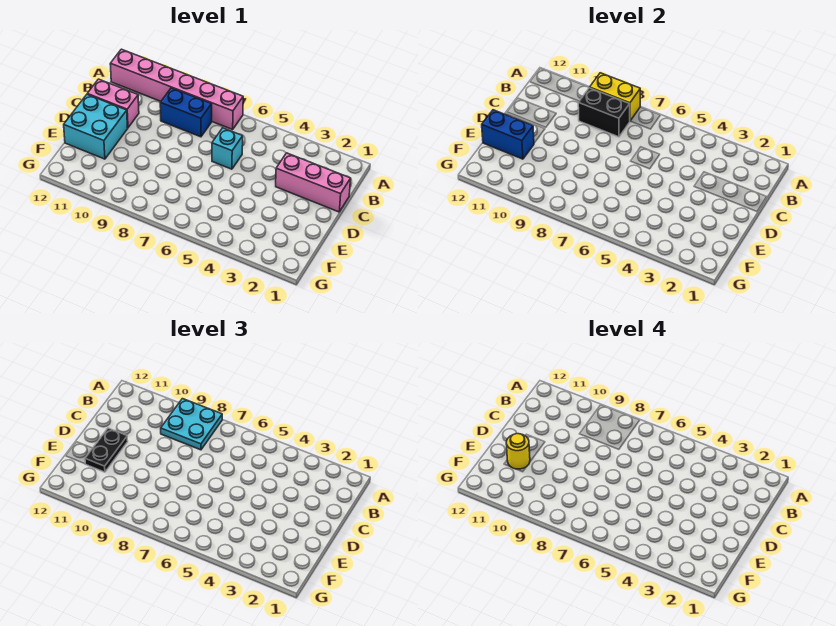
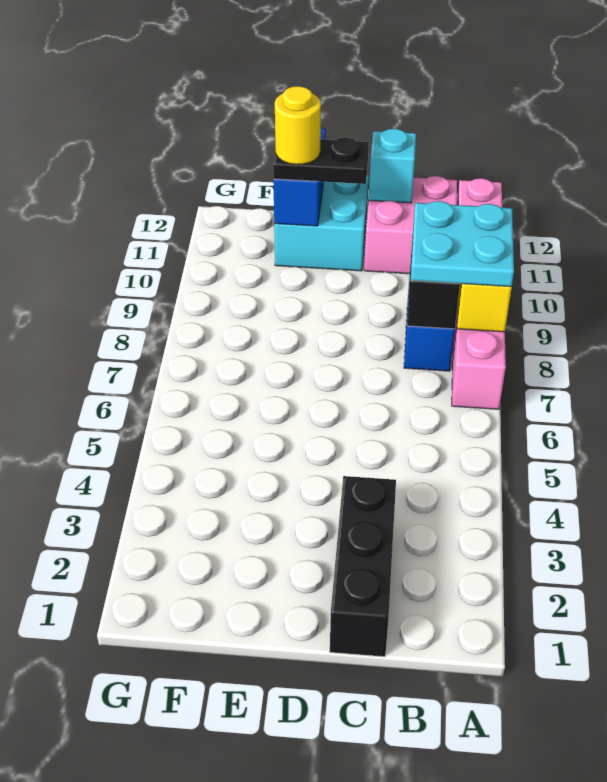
pink brick C1:C3 level 1 -> black brick C1:C3 level 1
cyan brick C6 level 1 -> cyan brick C12 level 2
pink brick C11:C12 level 1 -> pink brick B11:C12 level 1

